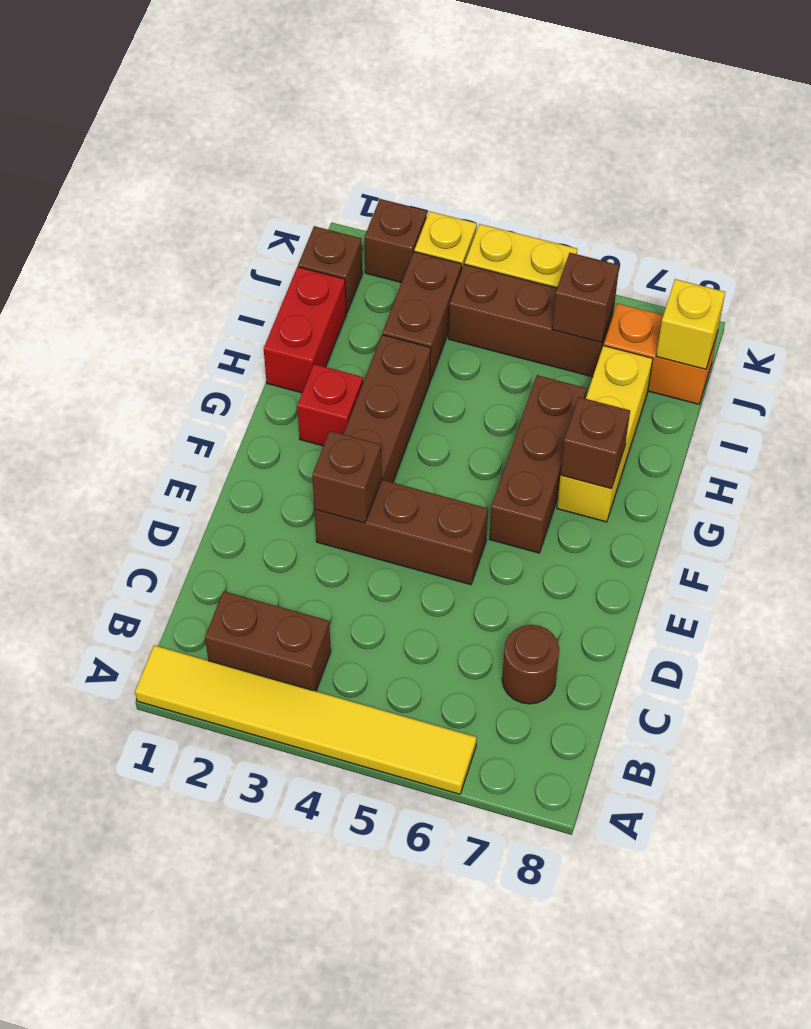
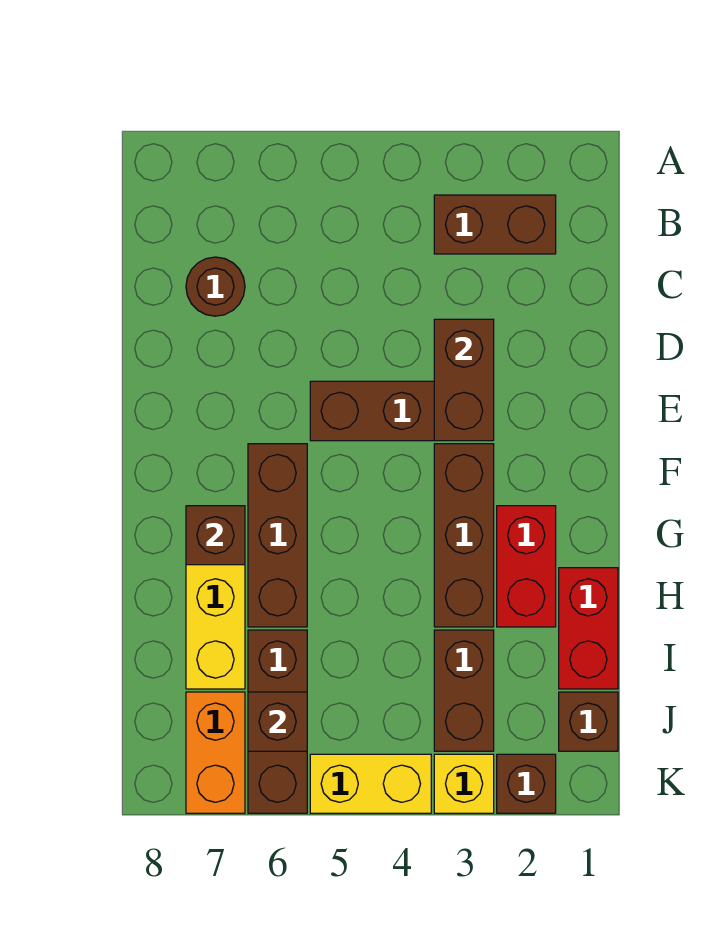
yellow tile A1:A6 level 1 -> none
brown brick E3 level 2 -> brown brick D3:E3 level 2
red brick G2 level 1 -> red brick G2:H2 level 1
brown brick J4:J6 level 1 -> brown brick I6:K6 level 1
orange brick J7:J8 level 1 -> orange brick J7:K7 level 1
yellow brick J8 level 2 -> none

